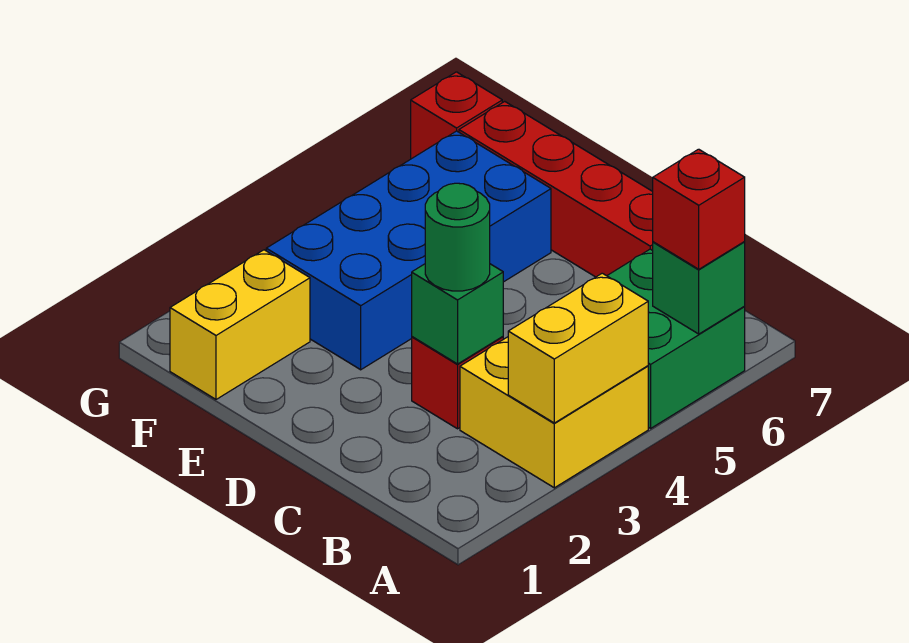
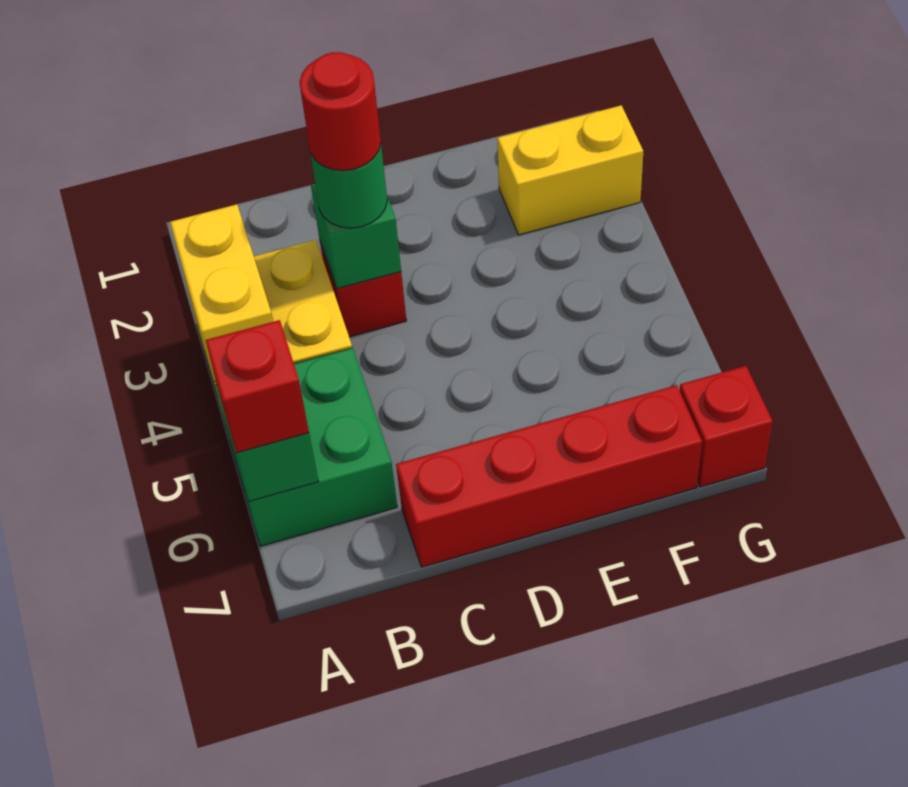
none -> red round brick C3 level 4
blue brick E3:F6 level 1 -> none
yellow brick F1:F2 level 1 -> yellow brick F2:G2 level 1

